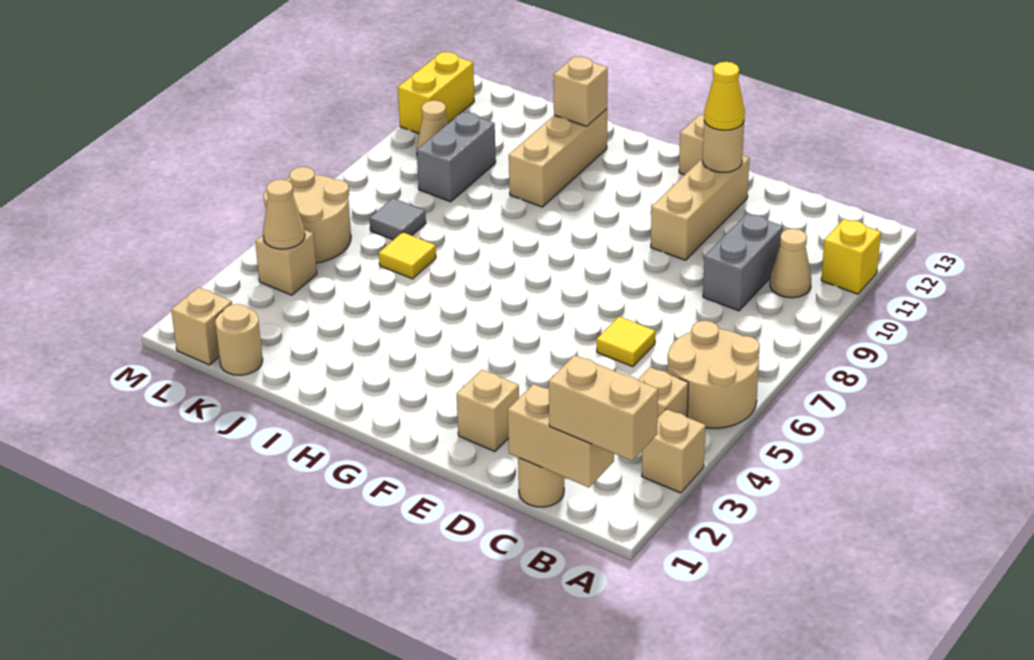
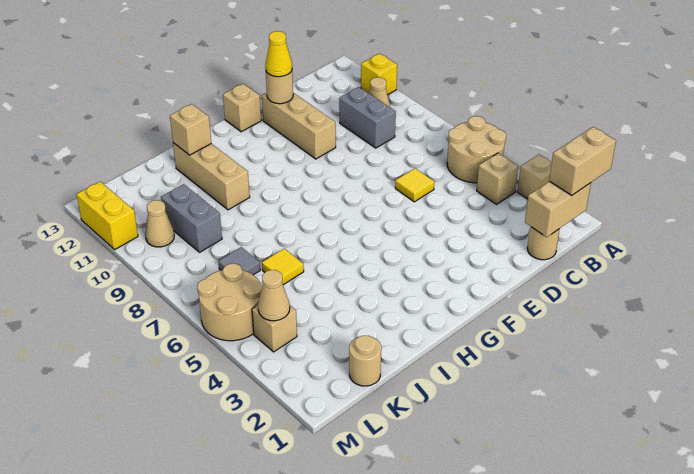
tan brick E2 level 1 -> none
tan brick L1 level 1 -> none

